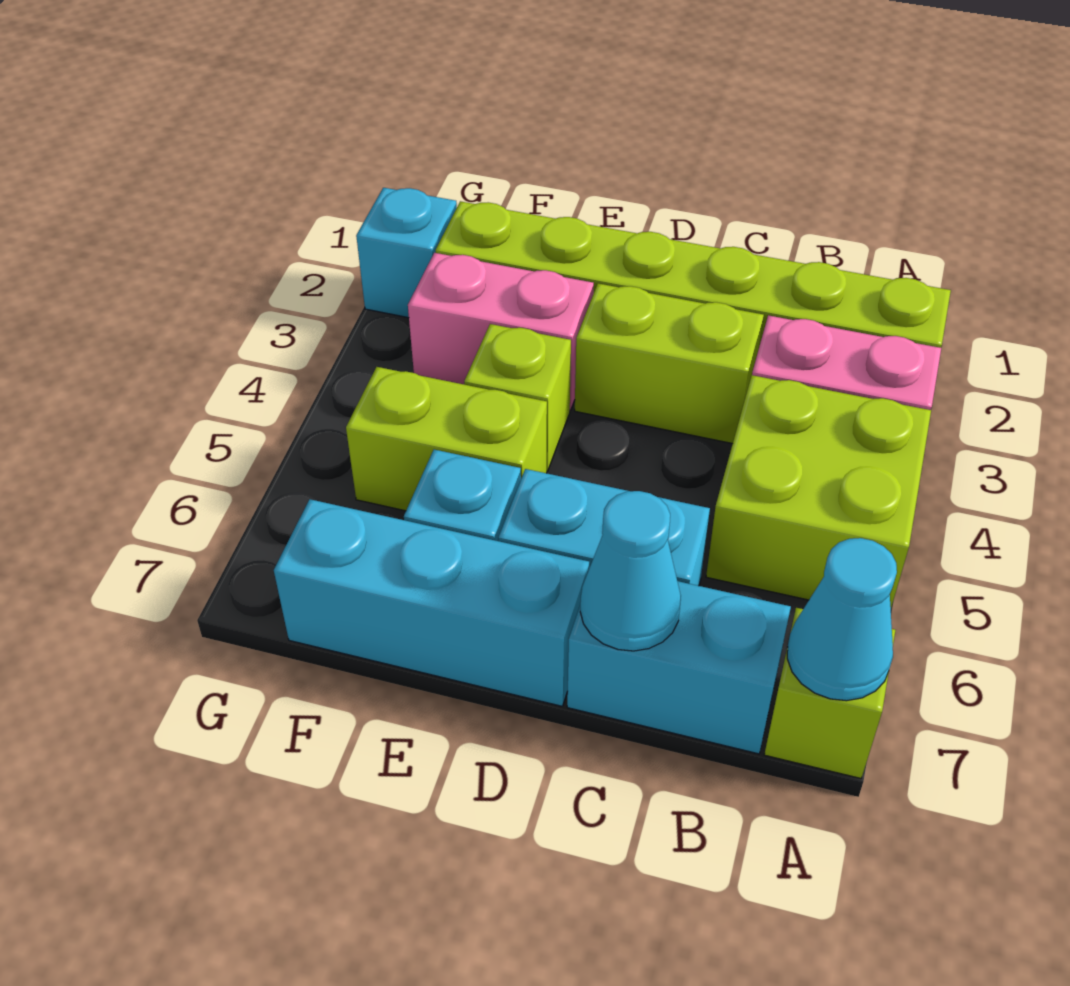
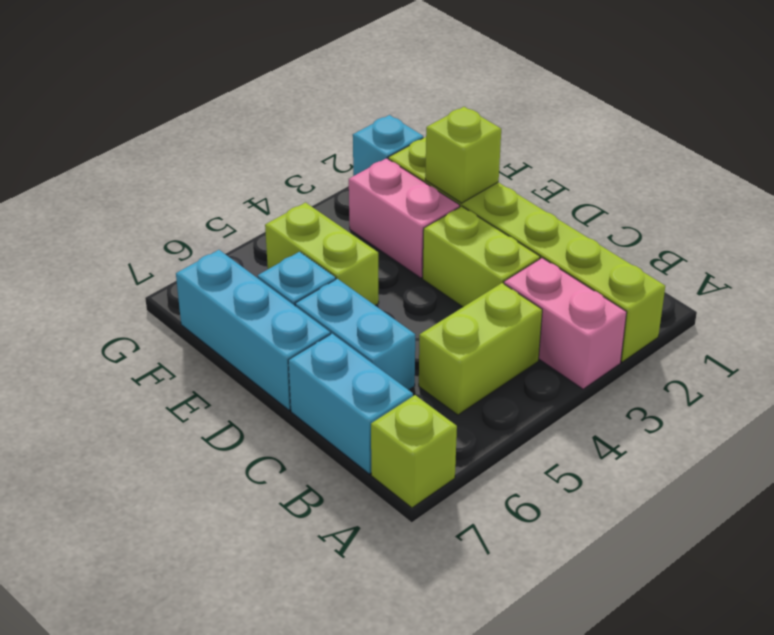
lime brick A4:B5 level 1 -> lime brick B4:B5 level 1
cyan cone A7 level 2 -> none
cyan cone C7 level 2 -> none
lime brick E4 level 1 -> lime brick E2 level 2

